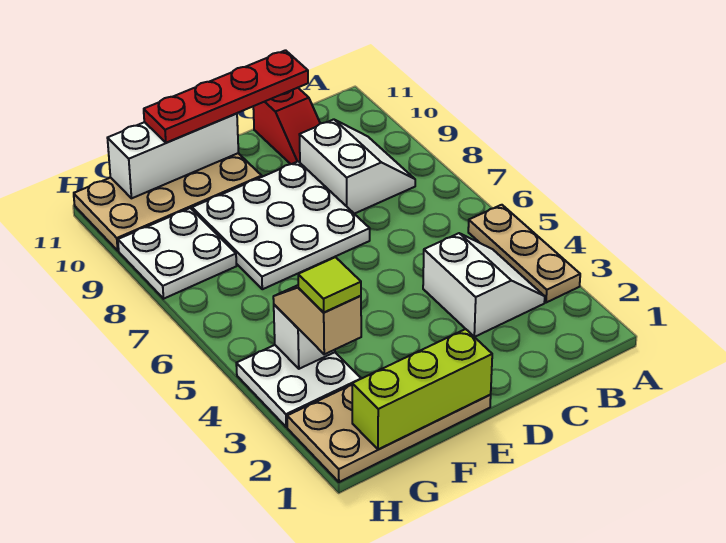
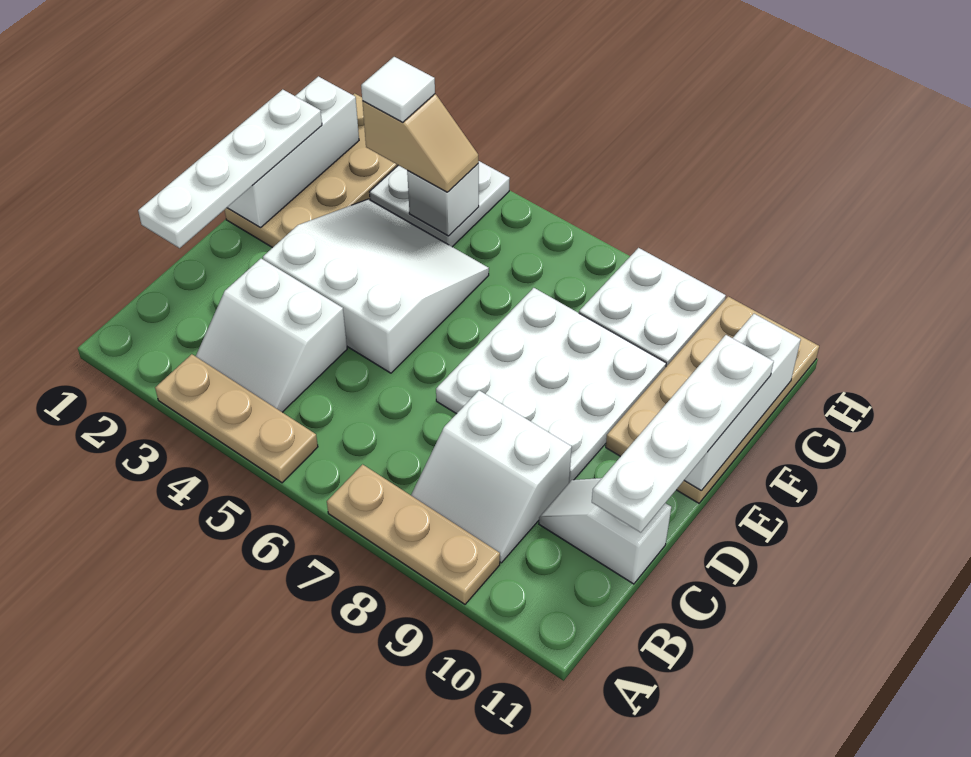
none -> tan plate A7:A9 level 1
none -> white plate C1:F1 level 3
red slope C10:C11 level 1 top 11 -> white slope C10:C11 level 1 top 11
red plate C11:F11 level 3 -> white plate C11:F11 level 3
none -> white slope D3:F5 level 1 top D
lime brick E1:G1 level 2 -> white brick E1:G1 level 2
lime tile G3 level 4 -> white tile G3 level 4

